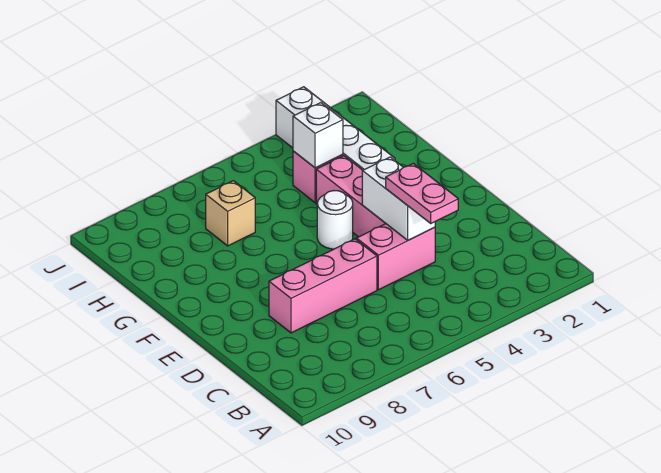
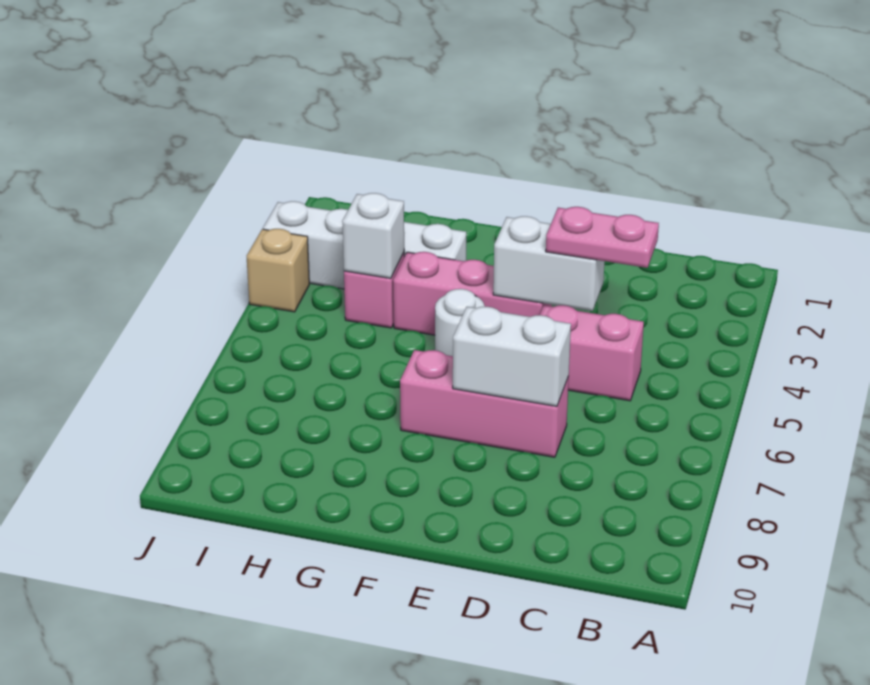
pink brick D4:D5 level 1 -> pink brick C5:D5 level 1
pink brick D6:D8 level 1 -> pink brick D7:F7 level 1
none -> white brick D7:E7 level 2
tan brick H7 level 1 -> tan brick J4 level 1

